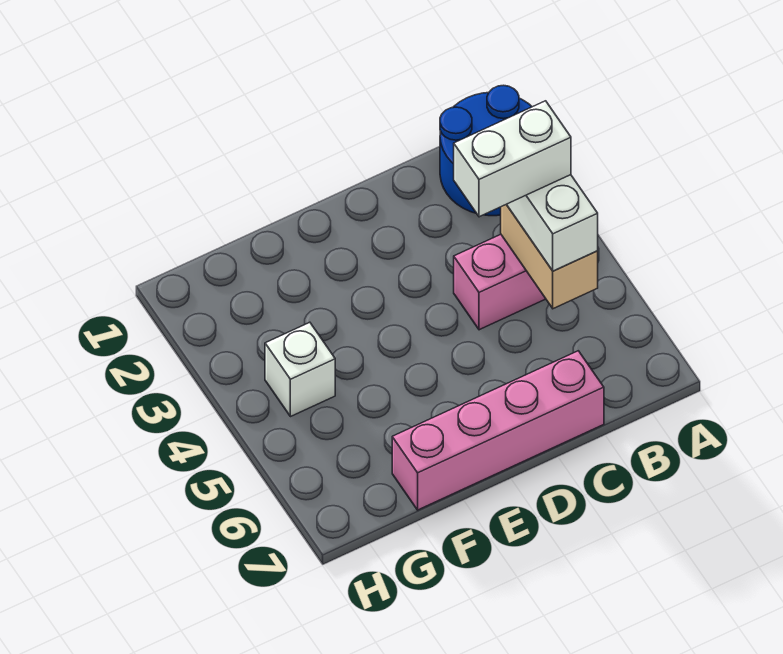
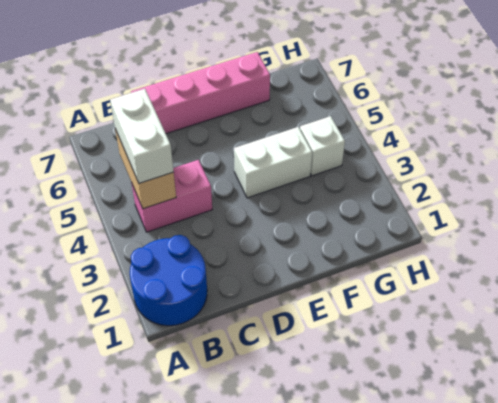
white brick B4:C4 level 4 -> white brick E4:F4 level 1

